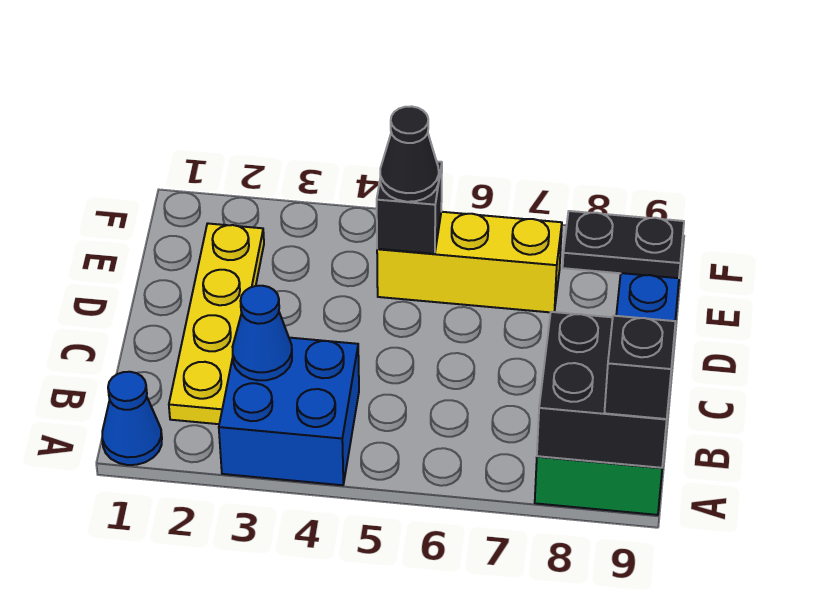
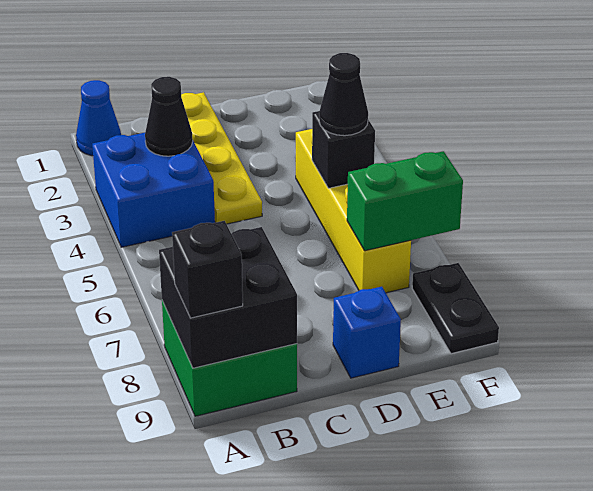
yellow plate B2:E2 level 1 -> yellow plate C1:C4 level 1
blue cone B3 level 2 -> black cone B3 level 2
yellow brick E5:E7 level 1 -> yellow brick E4:E7 level 1
none -> green brick E7:F7 level 2

